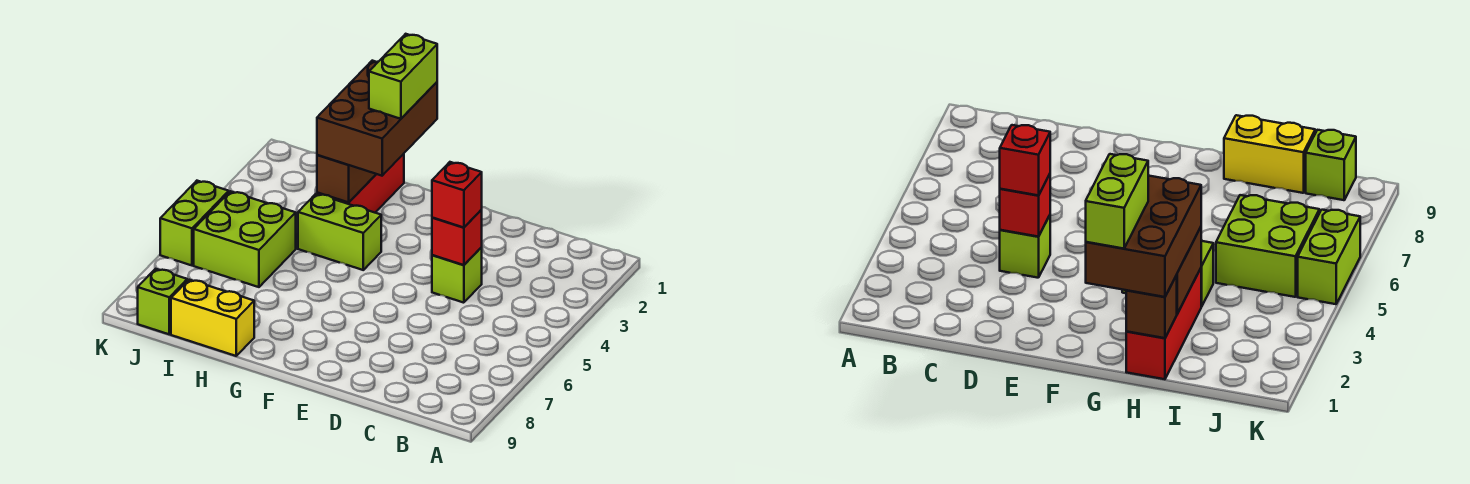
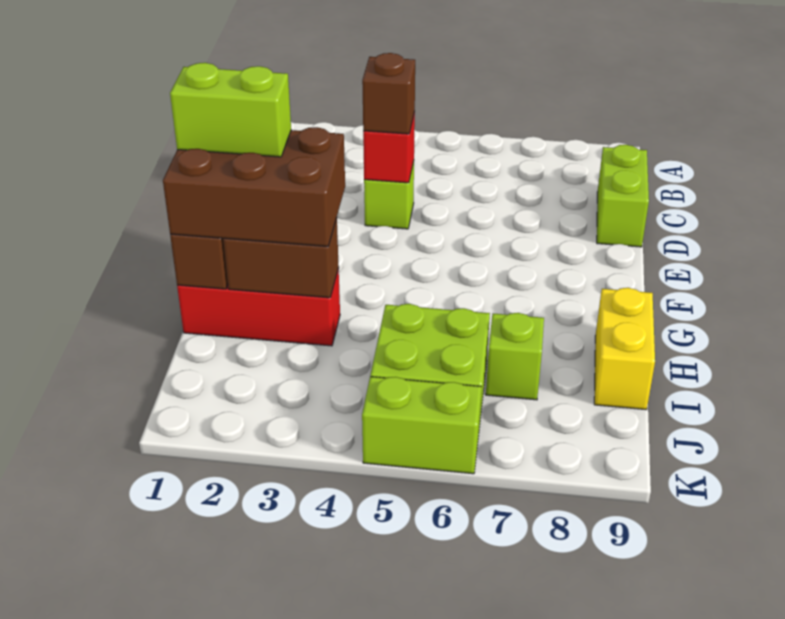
red brick D4 level 3 -> brown brick D4 level 3
lime brick G4:H4 level 1 -> lime brick C9:D9 level 1
lime brick J9 level 1 -> lime brick I7 level 1

